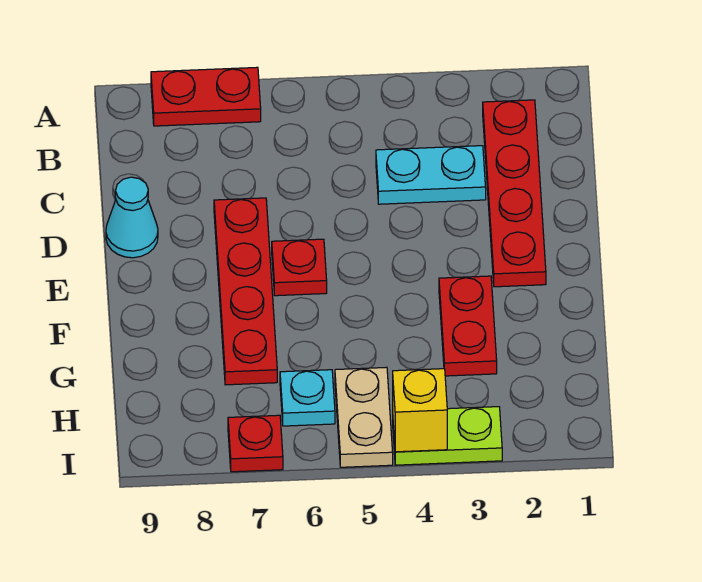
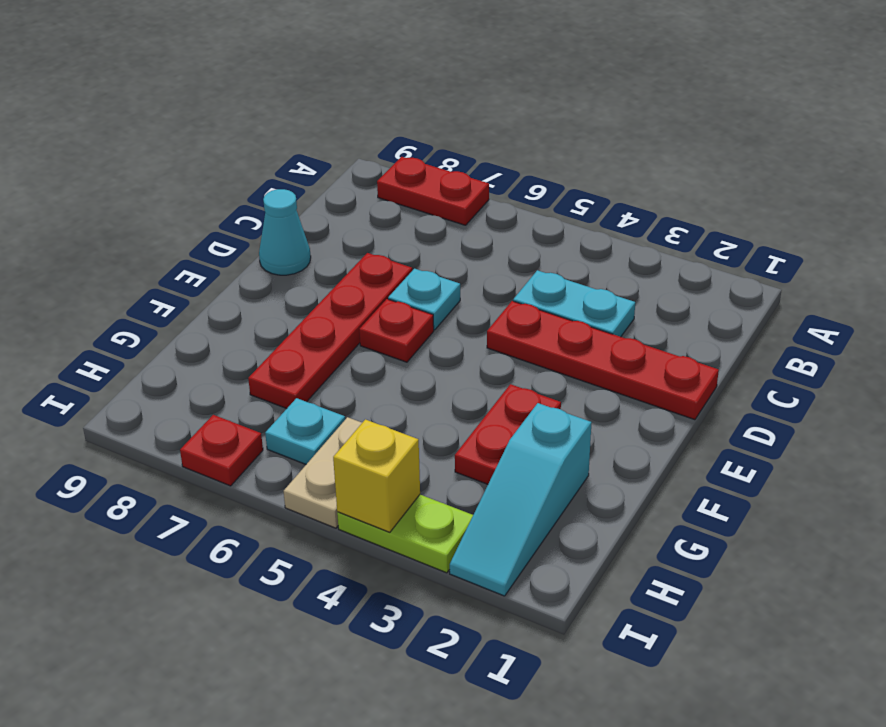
red plate B2:E2 level 1 -> red plate D1:D4 level 1
none -> cyan plate D6 level 1
none -> cyan slope G2:I2 level 1 top G

